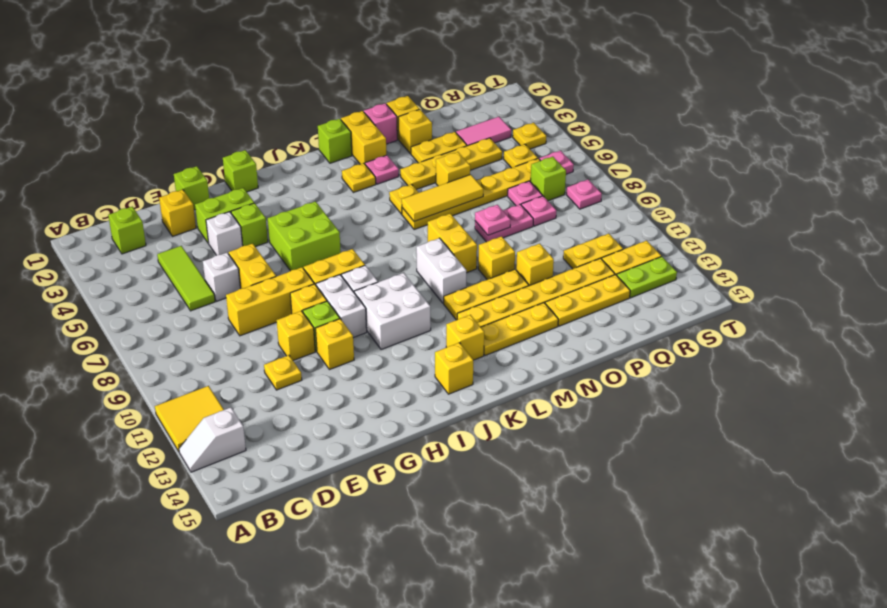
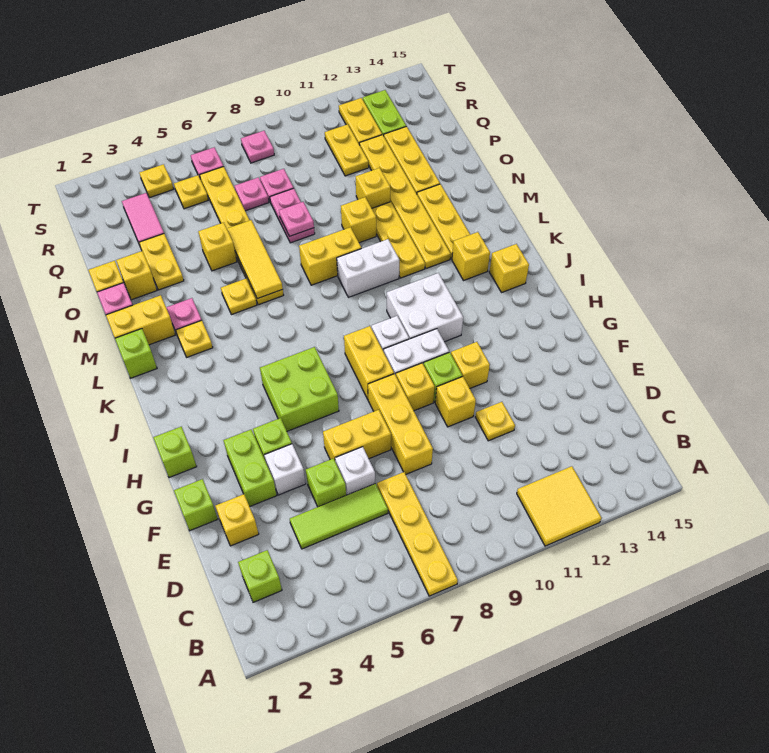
white slope A13:B13 level 1 top B -> none
yellow plate N4:Q4 level 1 -> yellow plate A7:D7 level 1
lime brick R7 level 1 -> lime brick E5 level 1

